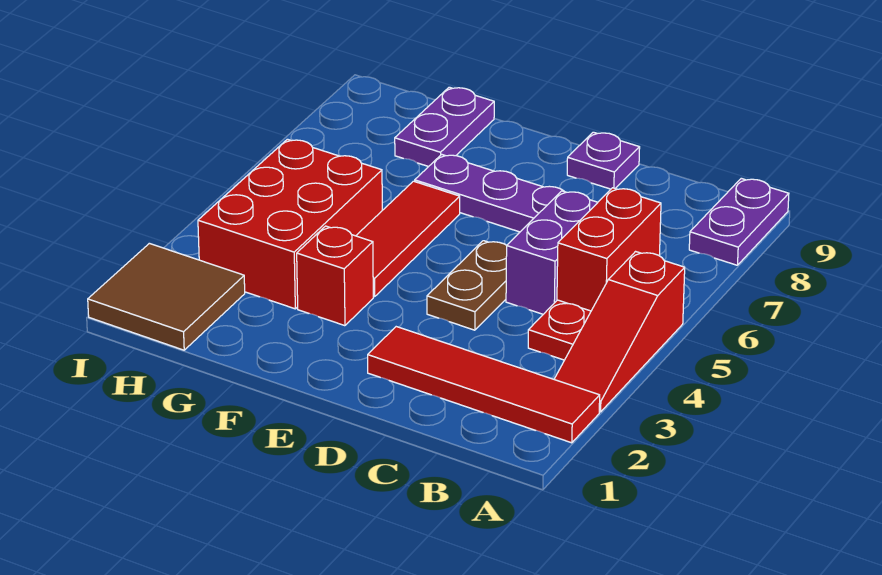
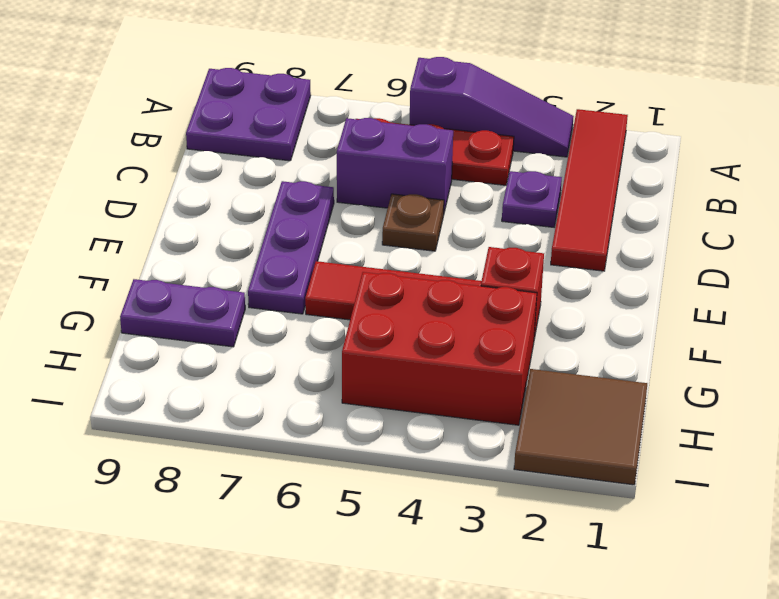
red slope A3:A5 level 1 top 5 -> purple slope A3:A5 level 1 top 5
purple plate A8:A9 level 1 -> purple plate A8:B9 level 1
red brick B5:B6 level 2 -> none
brown plate D4:D5 level 1 -> brown plate D5 level 1
purple plate D9 level 1 -> purple plate C3 level 1

